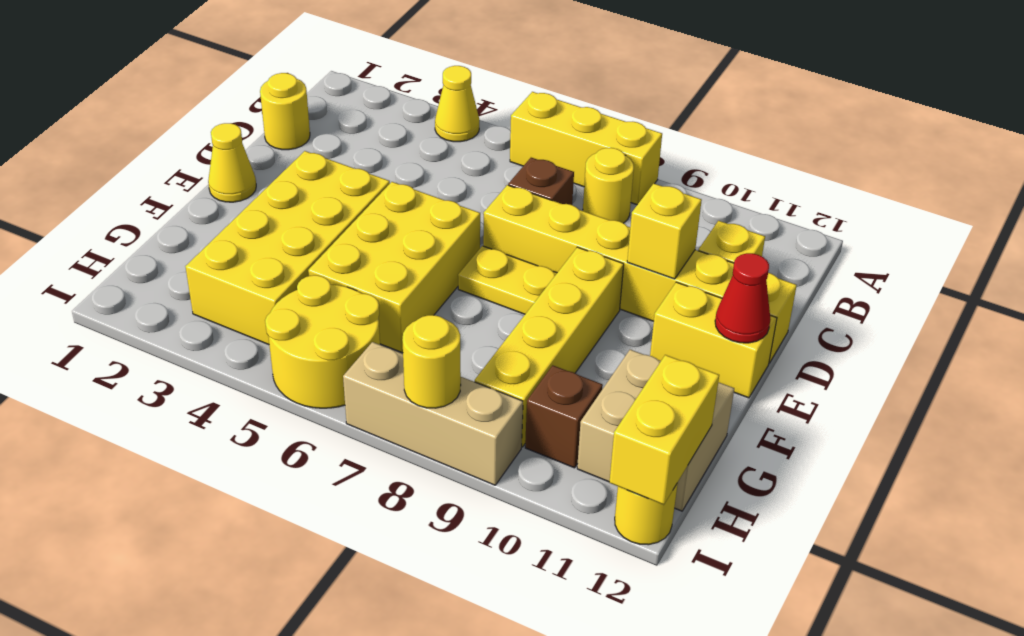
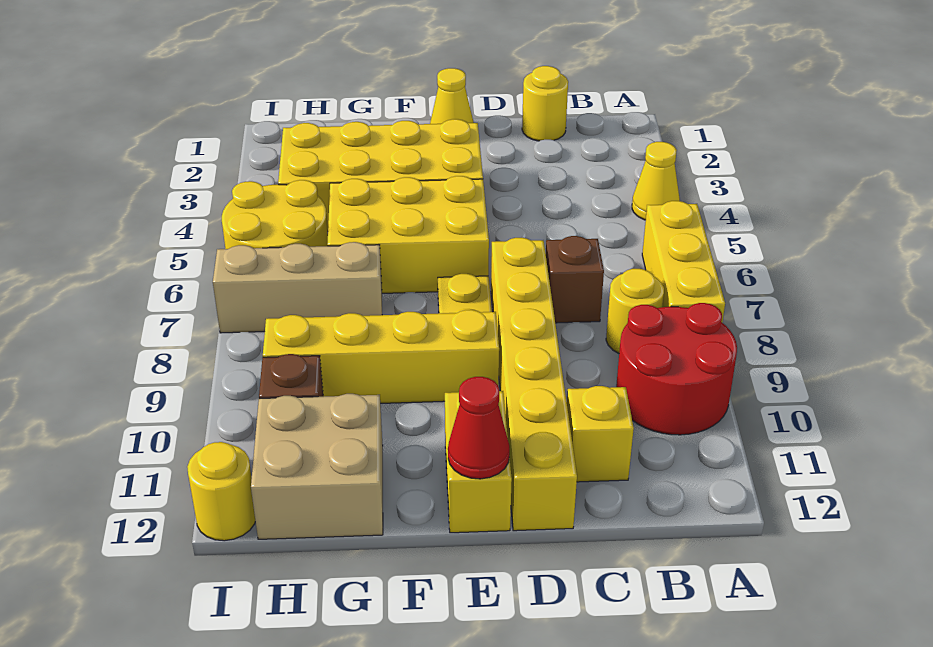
none -> red round brick A9:B10 level 1
yellow brick D10 level 2 -> none
yellow brick H12:I12 level 2 -> none
tan brick I7:I9 level 1 -> tan brick G7:I7 level 1
yellow round brick I8 level 2 -> none

